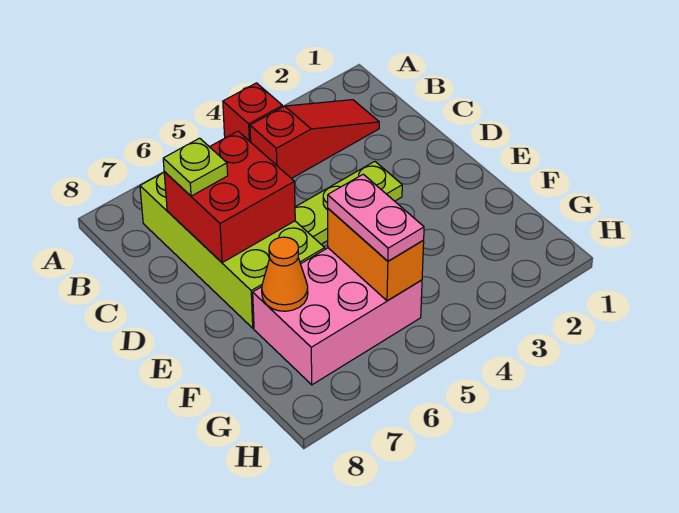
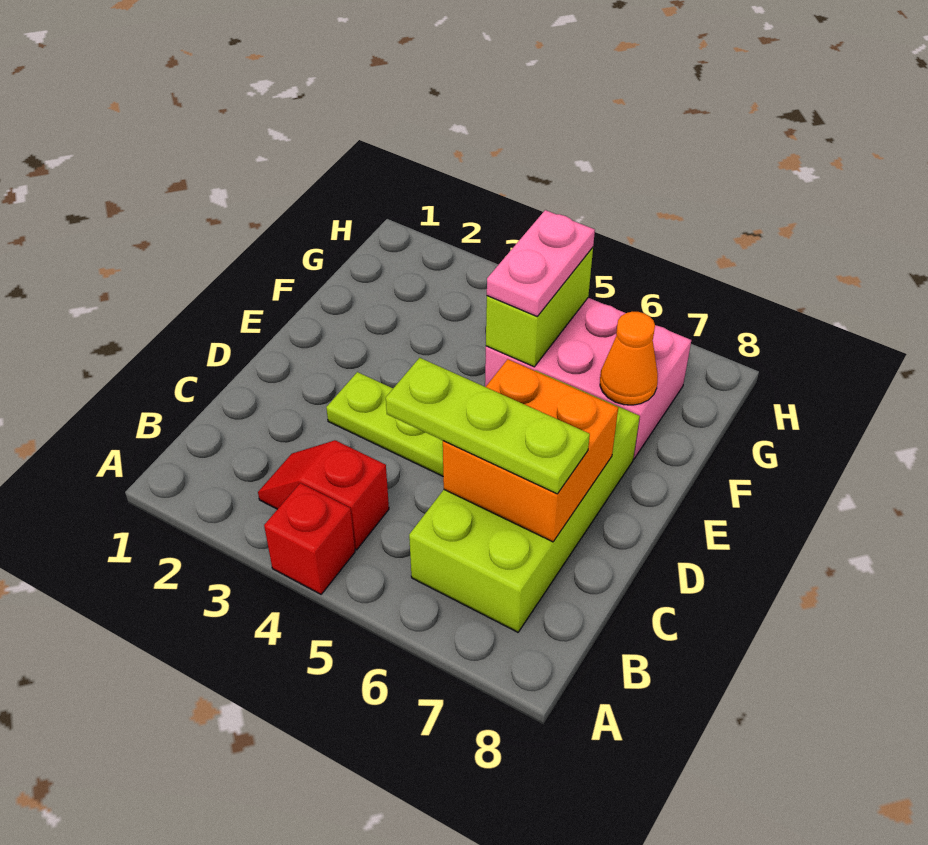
red slope B2:B4 level 1 top 4 -> red slope B3:B4 level 1 top 4
red brick C6:D7 level 2 -> orange brick C6:D7 level 2
lime plate C7 level 3 -> lime plate C5:C7 level 3
orange brick F5:G5 level 2 -> lime brick F5:G5 level 2

